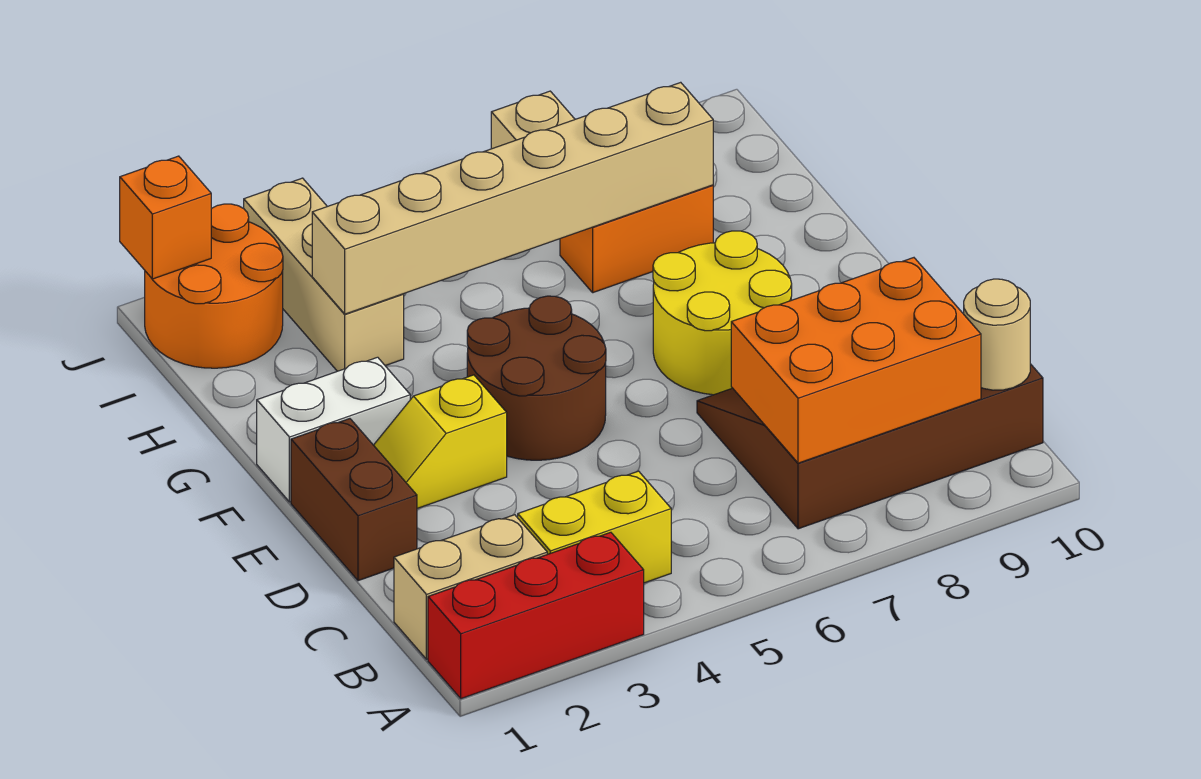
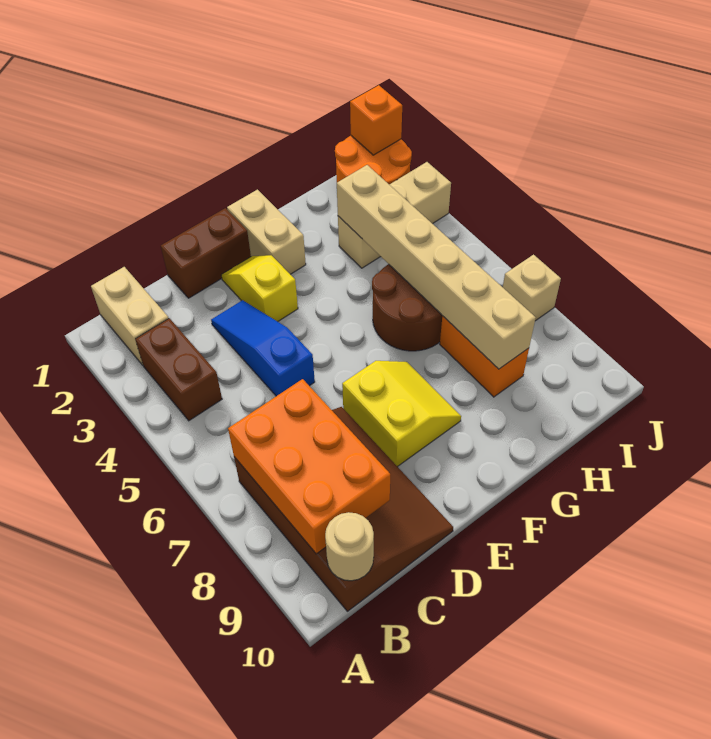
red brick A1:A3 level 1 -> none
yellow brick B3:B4 level 1 -> brown brick B3:B4 level 1
none -> blue slope D3:D5 level 1 top 5
brown round brick E4:F5 level 1 -> brown round brick G5:H6 level 1
yellow round brick E7:F8 level 1 -> yellow slope E7:F8 level 1 top E
white brick F1:F2 level 1 -> tan brick F1:F2 level 1

